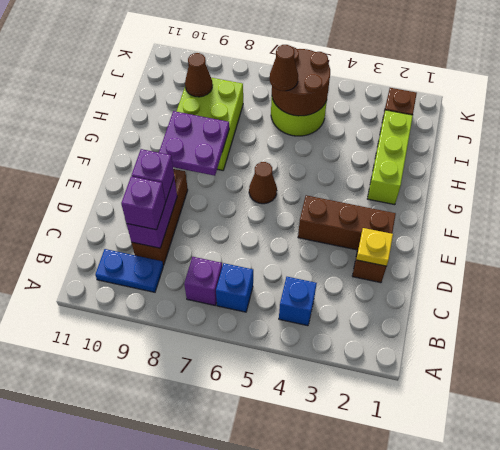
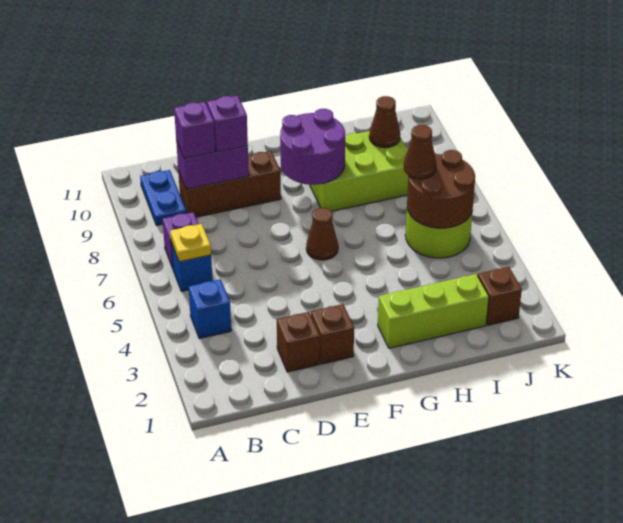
yellow plate D2 level 2 -> yellow plate B6 level 2
brown brick E2:E4 level 1 -> brown brick E2 level 1
purple plate F8:G9 level 2 -> purple round brick F8:G9 level 2

